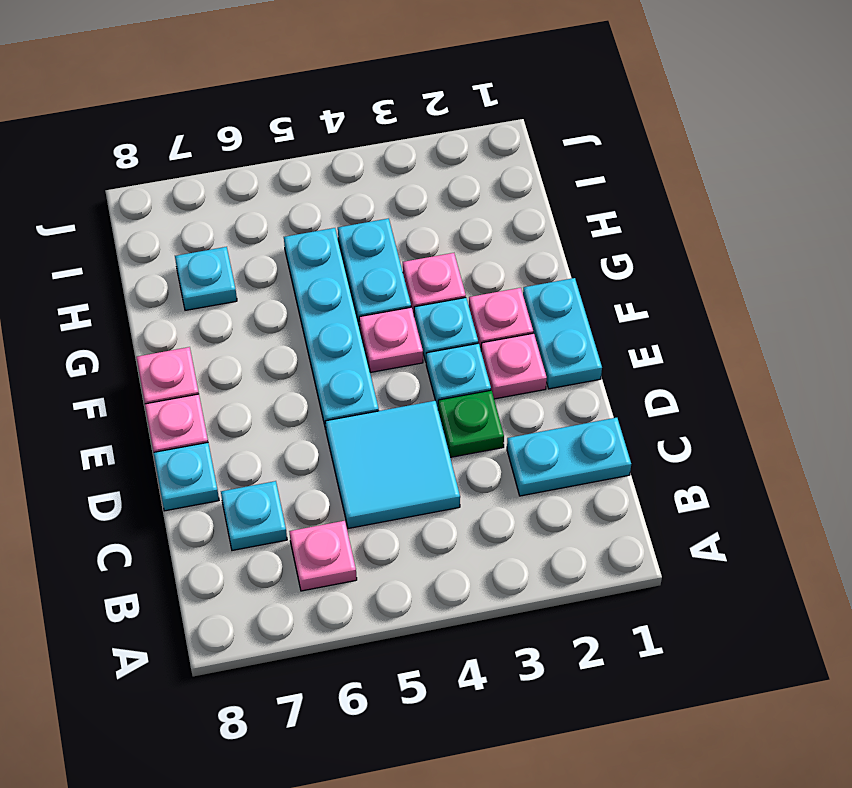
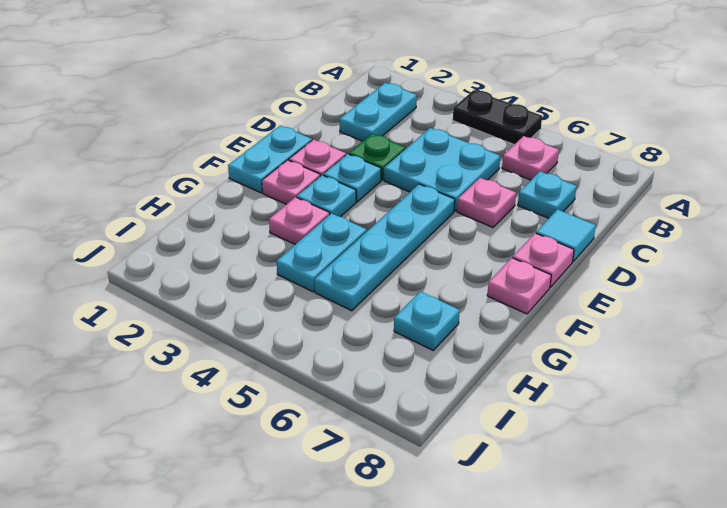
none -> black plate A4:A5 level 1
cyan plate C1:C2 level 1 -> cyan plate B2:C2 level 1
cyan tile C4:D5 level 1 -> cyan plate C4:D5 level 1
cyan plate D8 level 1 -> cyan tile D8 level 1
pink plate F4 level 1 -> pink plate D6 level 1

